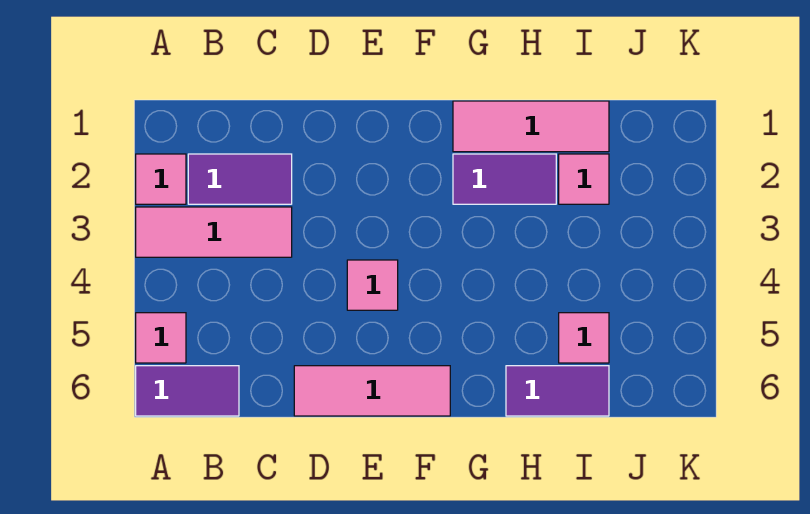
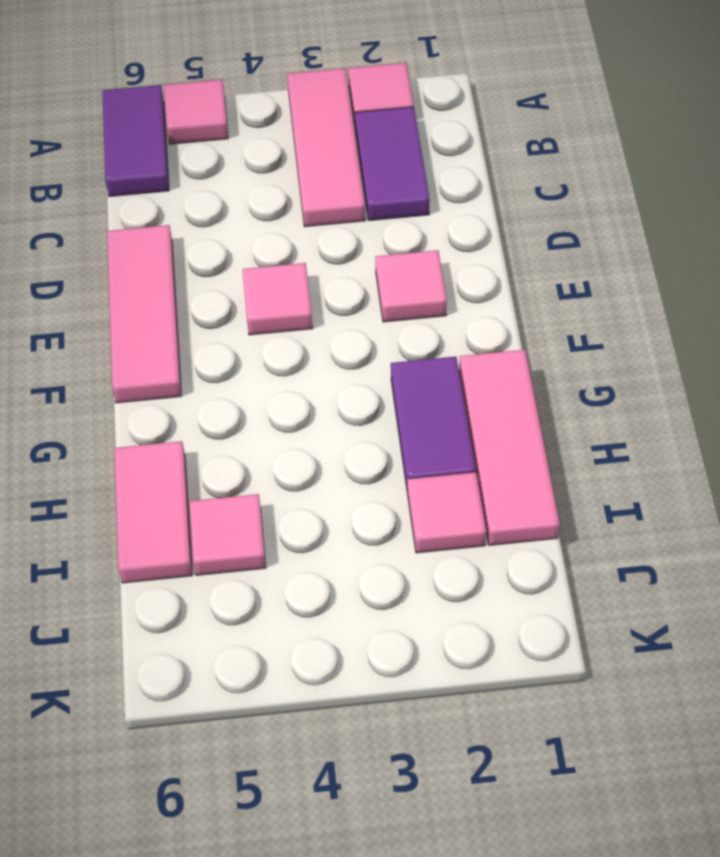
none -> pink tile E2 level 1
purple tile H6:I6 level 1 -> pink tile H6:I6 level 1

